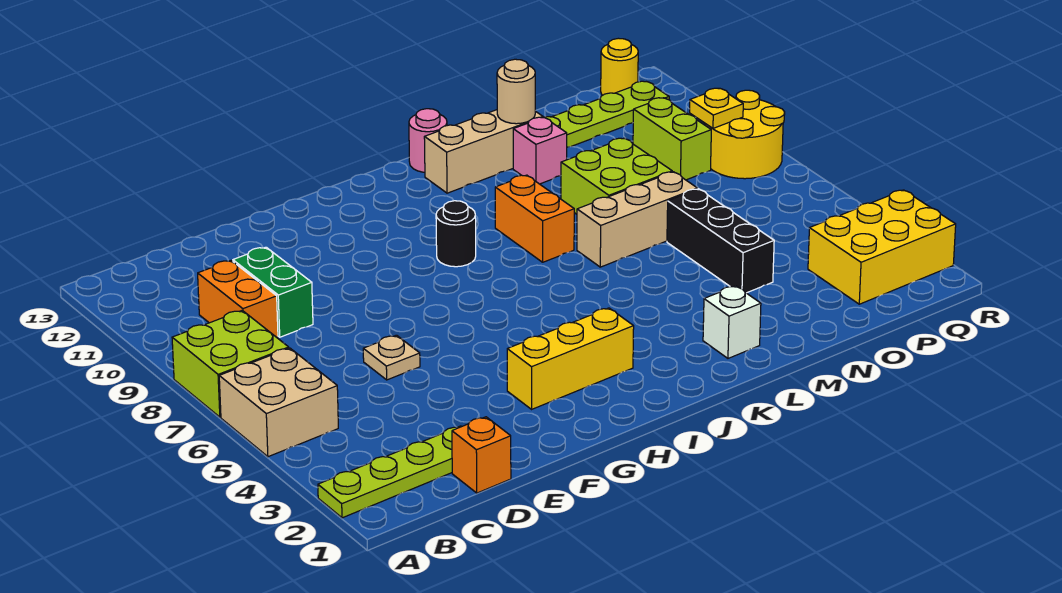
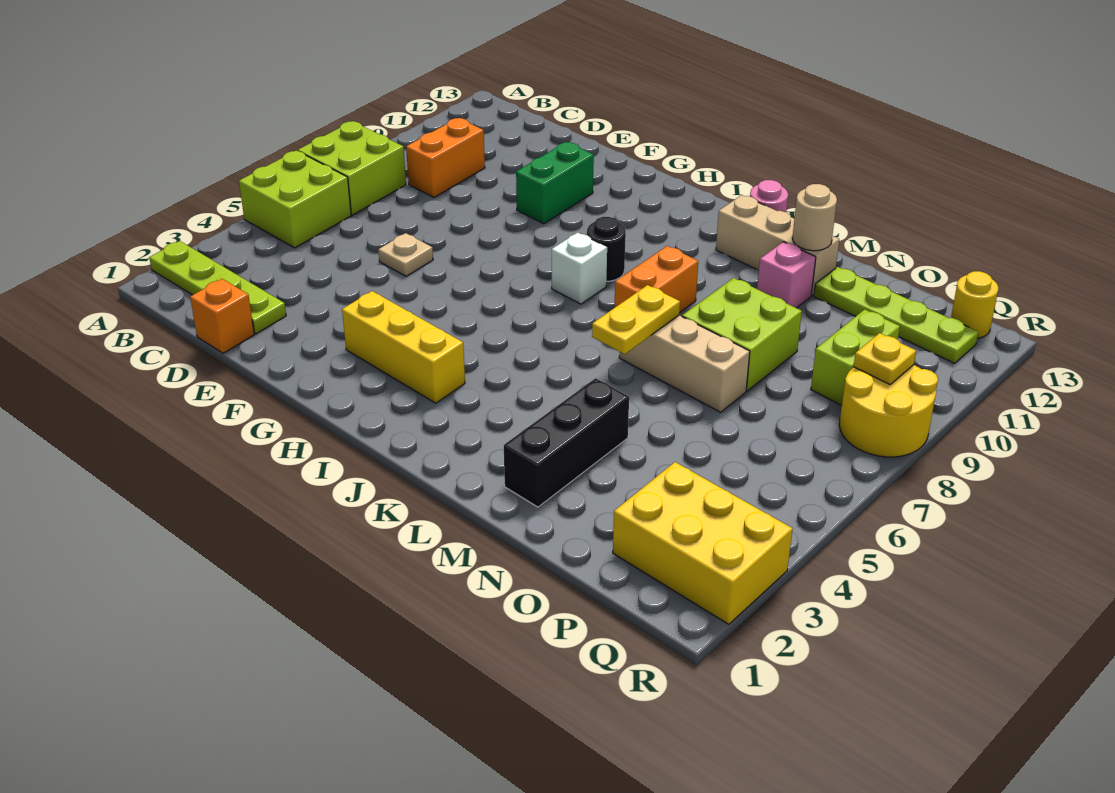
tan brick A5:B6 level 1 -> lime brick A5:B6 level 1
green brick D9:D10 level 1 -> green brick F10:F11 level 1
white brick L2 level 1 -> white brick I8 level 1
none -> yellow plate L6:L7 level 2
black brick N4:N6 level 1 -> black brick M2:M4 level 1

